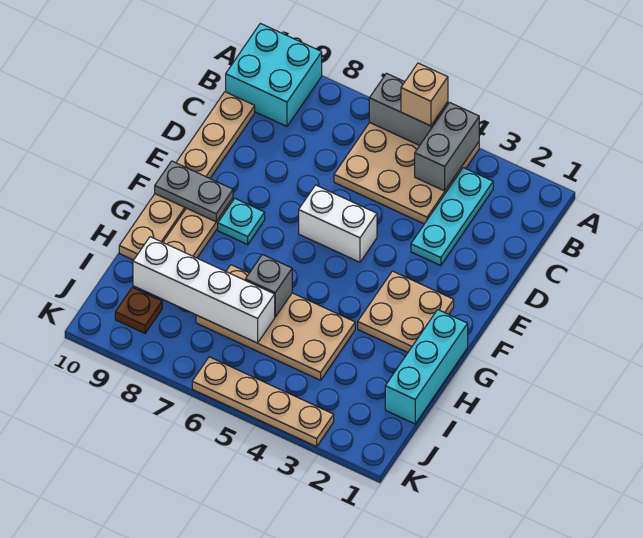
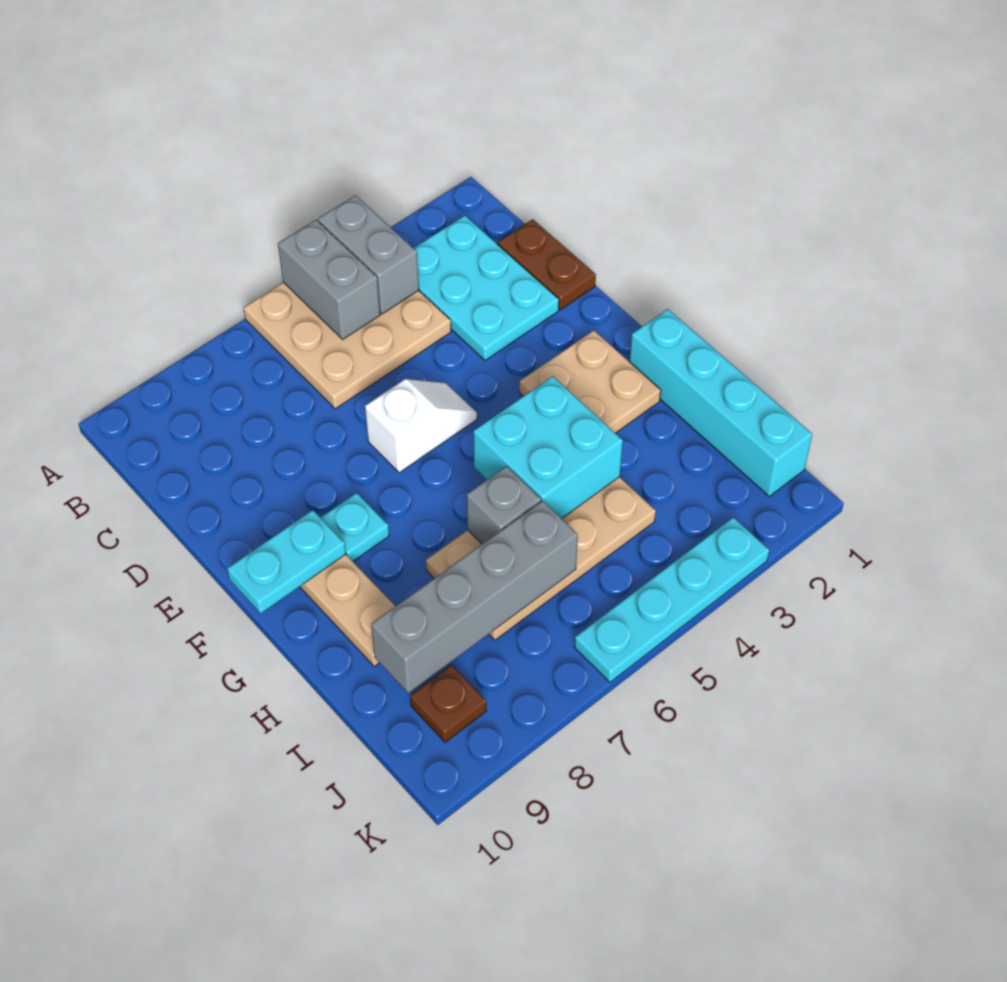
grey brick A5:A6 level 2 -> grey brick A5:B5 level 2
tan brick A5 level 3 -> none
cyan brick A9:B10 level 1 -> cyan brick G4:H5 level 2
cyan plate B3:D3 level 1 -> cyan plate B2:D3 level 1
none -> brown plate C1:D1 level 1
tan plate C10:H10 level 1 -> none
white brick E5:E6 level 1 -> white slope E5:E6 level 1 top 6
grey plate F9:F10 level 2 -> cyan plate F9:F10 level 2
cyan brick G1:I1 level 1 -> cyan brick G1:J1 level 1
white brick I6:I9 level 2 -> grey brick I6:I9 level 2
tan plate K3:K6 level 1 -> cyan plate K3:K6 level 1

